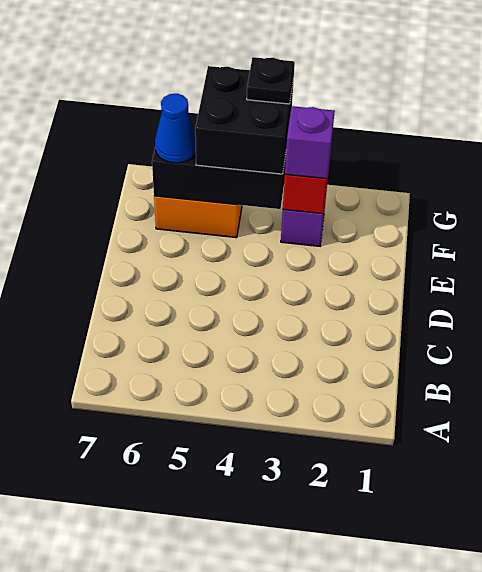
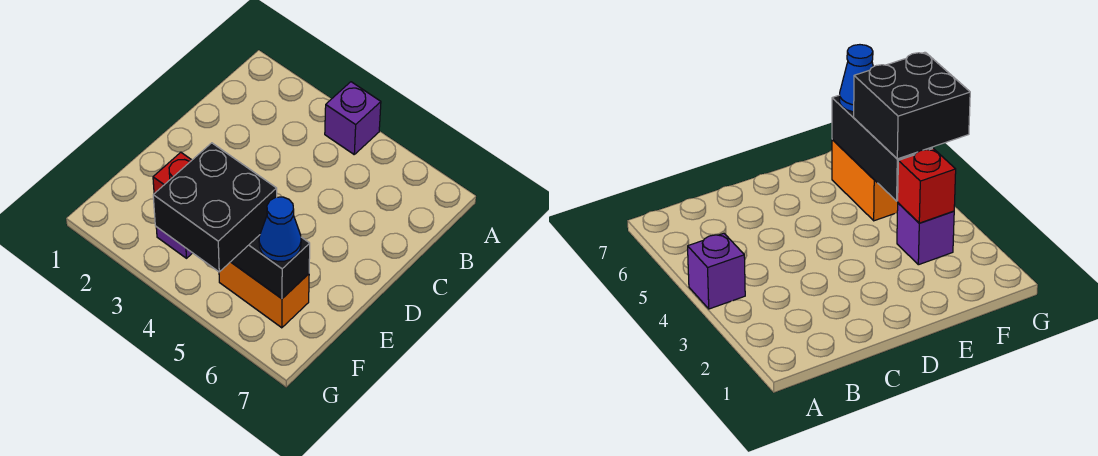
purple brick F3 level 3 -> purple brick A4 level 1
black plate G4 level 4 -> none

